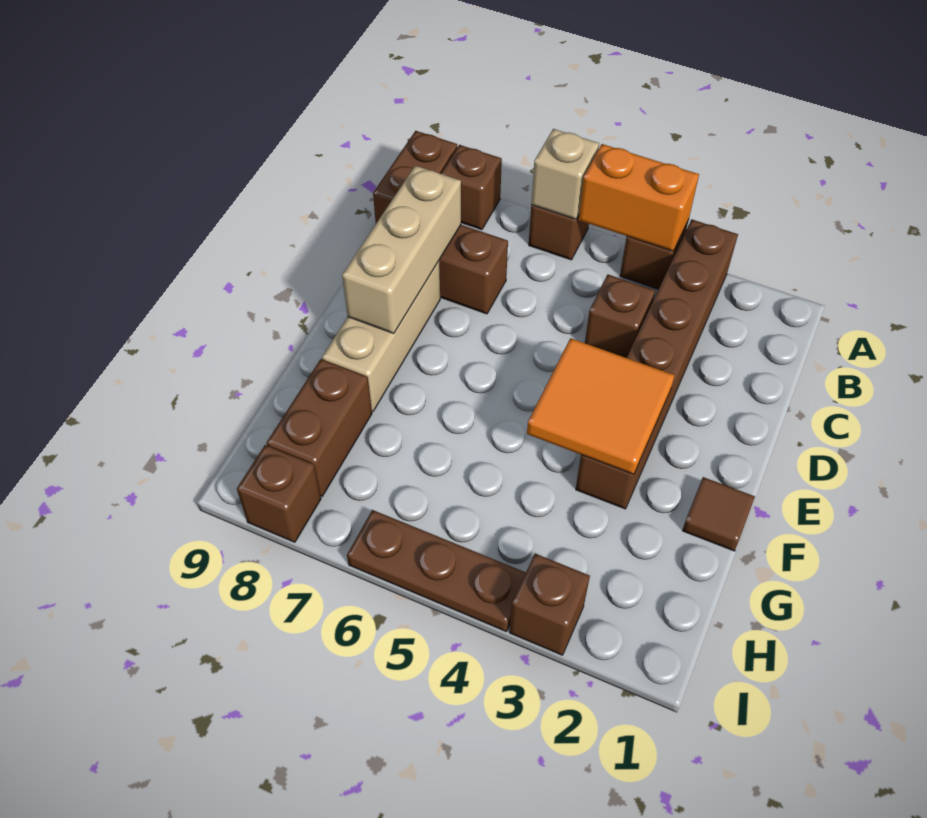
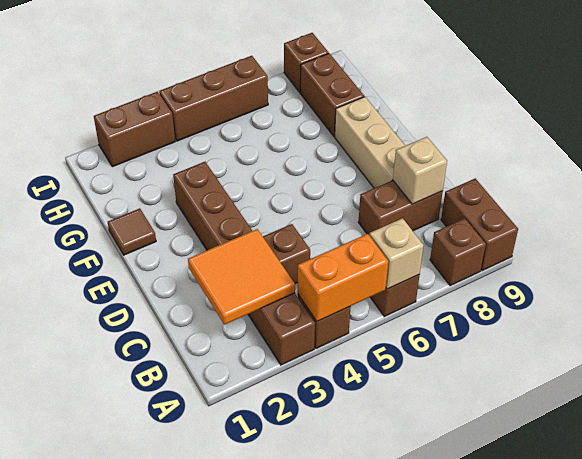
tan brick C8:E8 level 2 -> tan brick C8 level 2
orange tile E3:F4 level 2 -> orange tile B2:C3 level 2
brown brick I3 level 1 -> brown brick I2:I3 level 1
brown plate I4:I6 level 1 -> brown brick I4:I6 level 1

